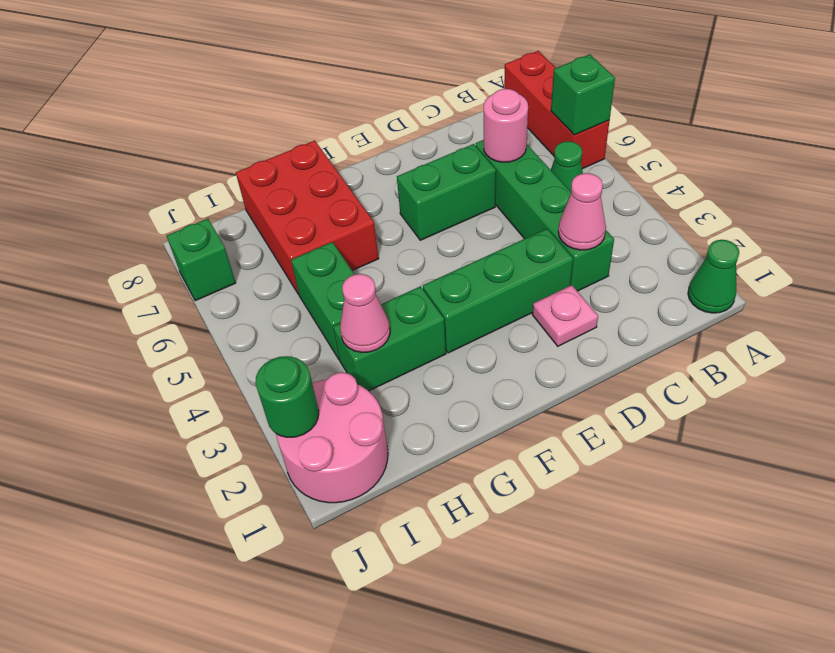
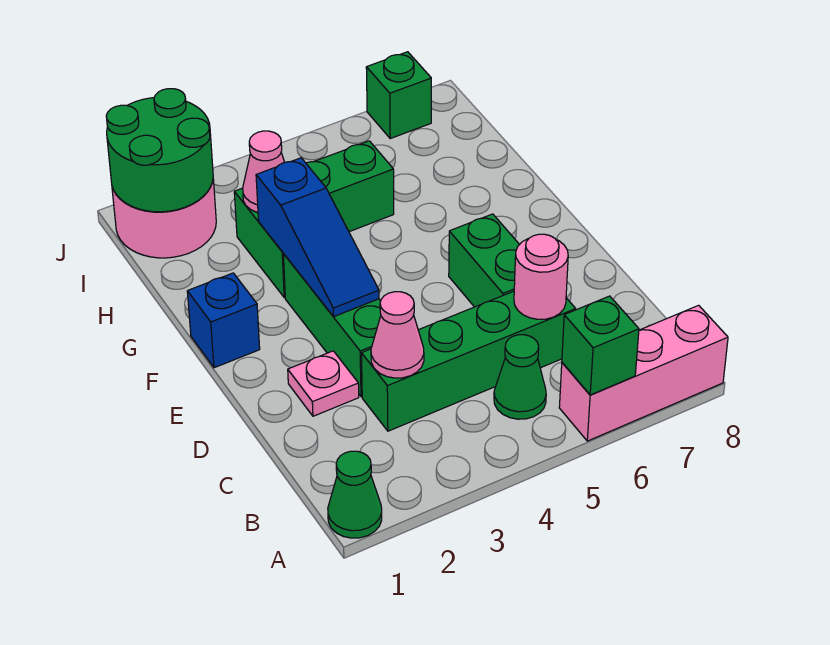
red brick A6:A8 level 1 -> pink brick A6:A8 level 1
none -> blue slope E3:G3 level 2 top G
none -> blue brick F1 level 1
red brick G6:H8 level 1 -> none
green round brick J2 level 2 -> green round brick I1:J2 level 2

